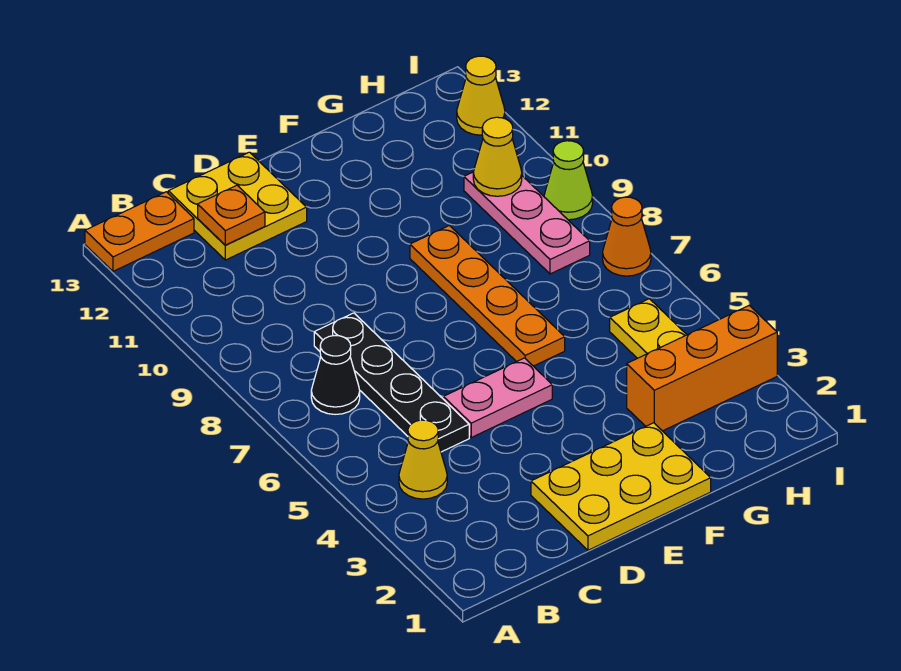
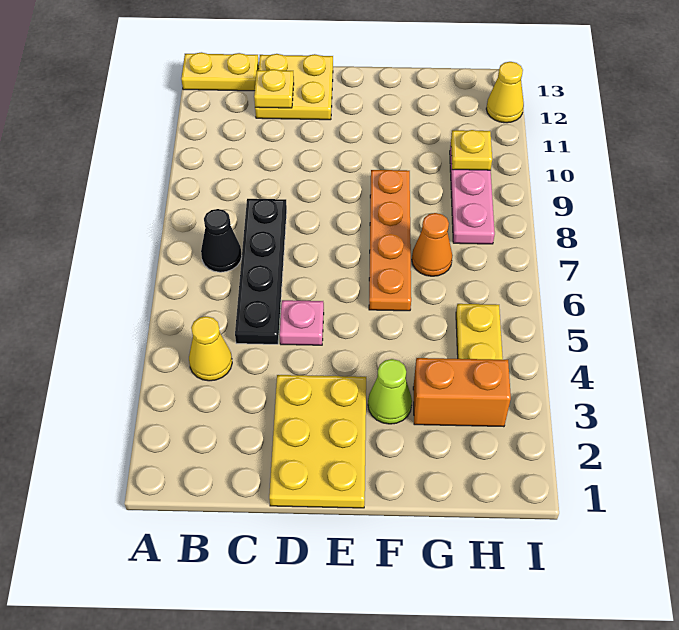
orange plate A13:B13 level 1 -> yellow plate A13:B13 level 1
orange plate C12 level 2 -> yellow plate C12 level 2
yellow plate D1:F2 level 1 -> yellow plate D1:E3 level 1
pink plate D5:E5 level 1 -> pink plate D5 level 1
orange brick G3:I3 level 1 -> orange brick G3:H3 level 1
yellow cone H10 level 2 -> yellow plate H10 level 2
orange cone I7 level 1 -> orange cone G7 level 1
lime cone I9 level 1 -> lime cone F3 level 1

